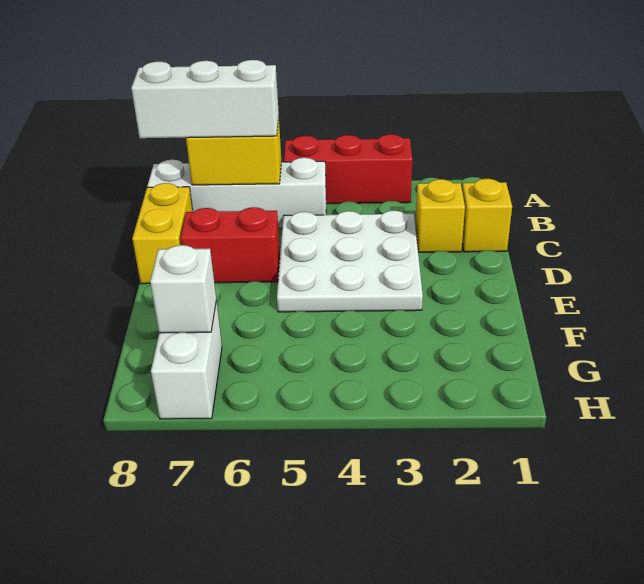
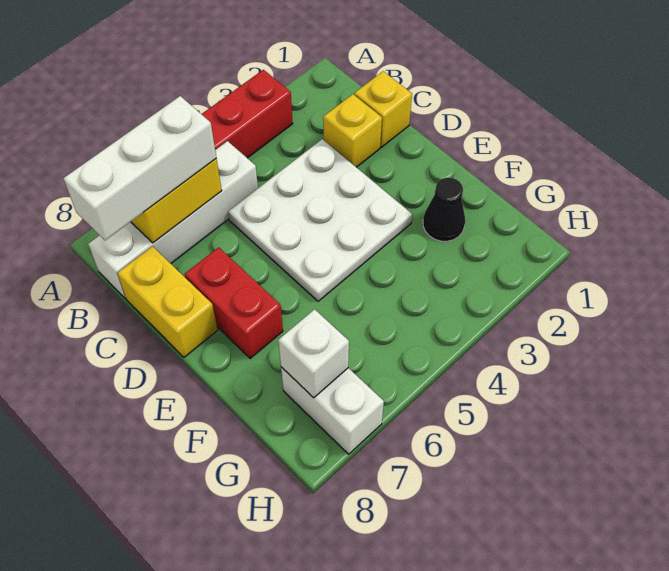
red brick D6:D7 level 1 -> red brick D7:E7 level 1
none -> black cone F2 level 1

